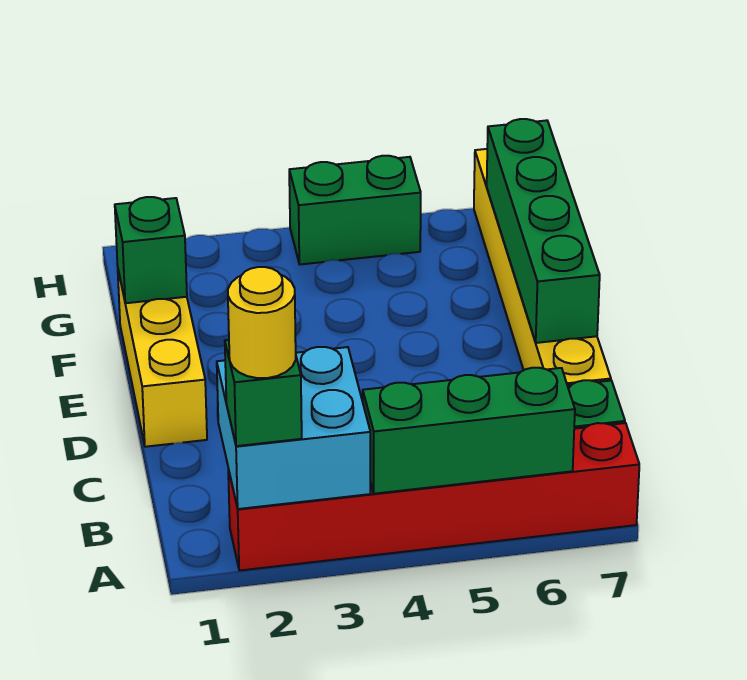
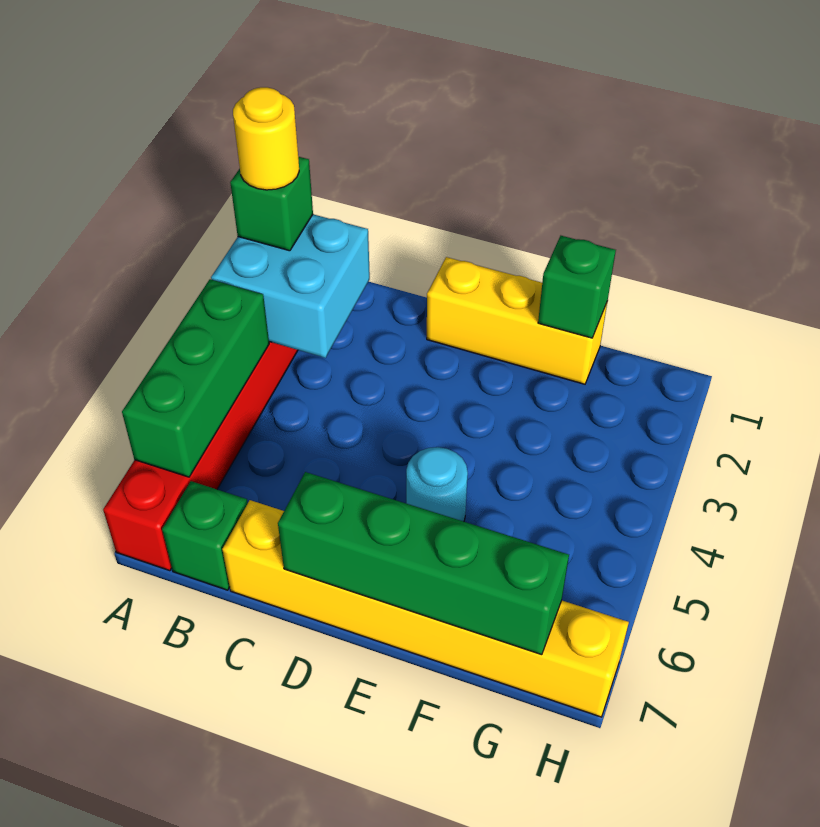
none -> cyan round brick E5 level 1
green brick H4:H5 level 1 -> none

